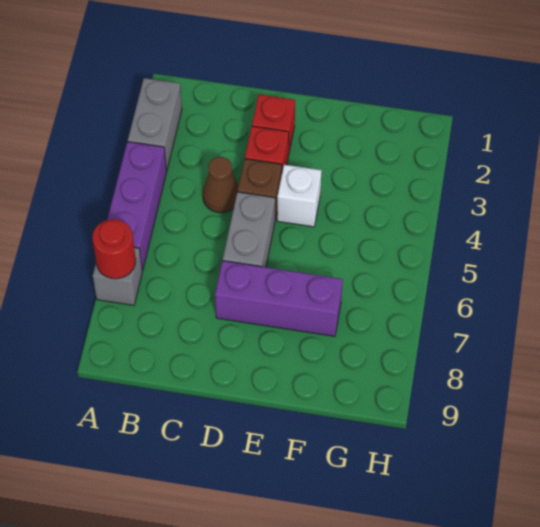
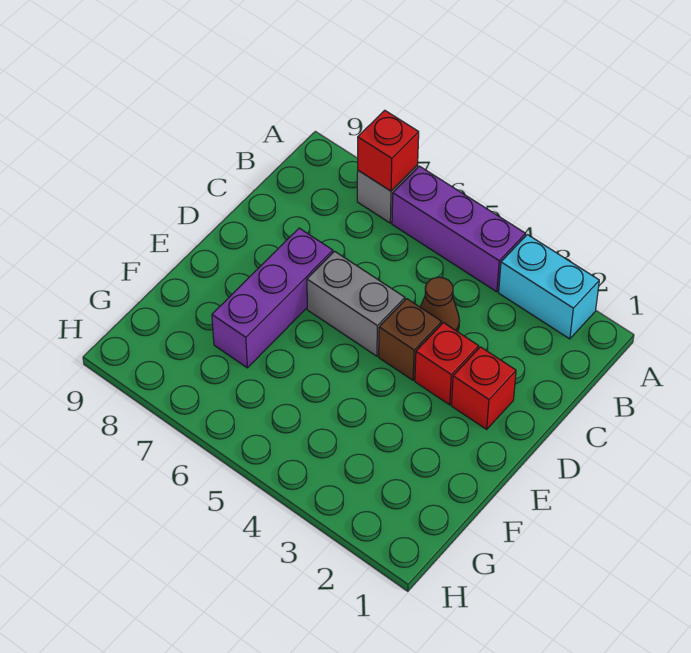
grey brick A2:A3 level 1 -> cyan brick A2:A3 level 1
red round brick A7 level 2 -> red brick A7 level 2
white brick E4 level 1 -> none

